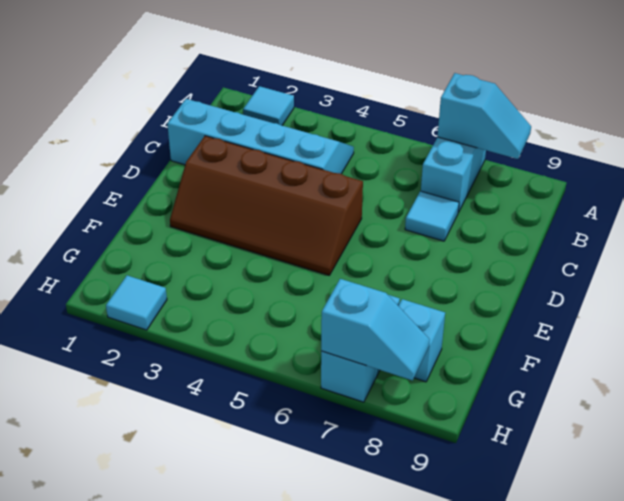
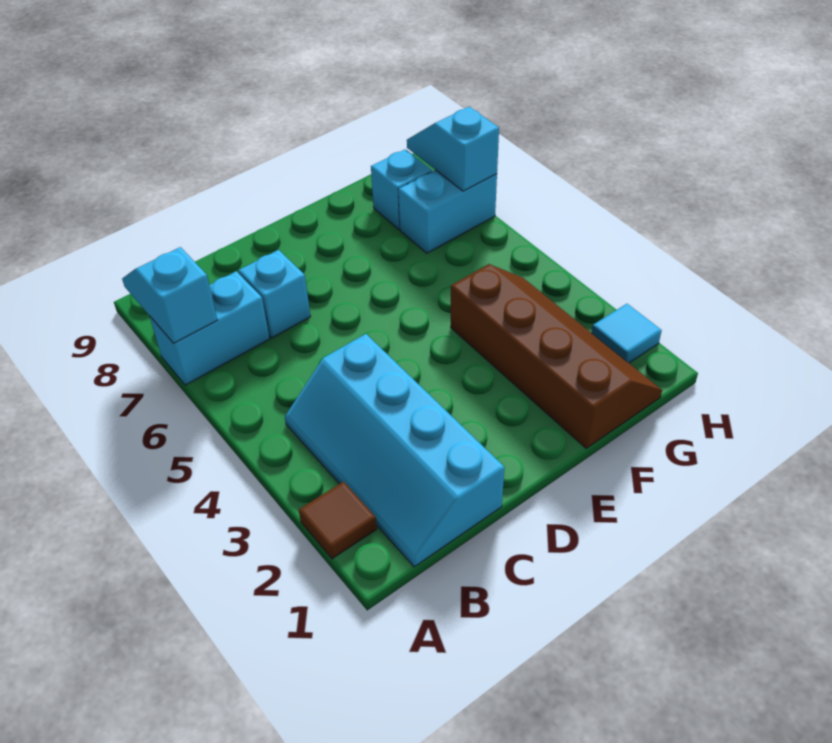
cyan tile A2 level 1 -> brown tile A2 level 1
cyan tile C7 level 1 -> cyan brick C7 level 1
brown slope D2:E5 level 1 top D -> brown slope F1:G4 level 1 top F

